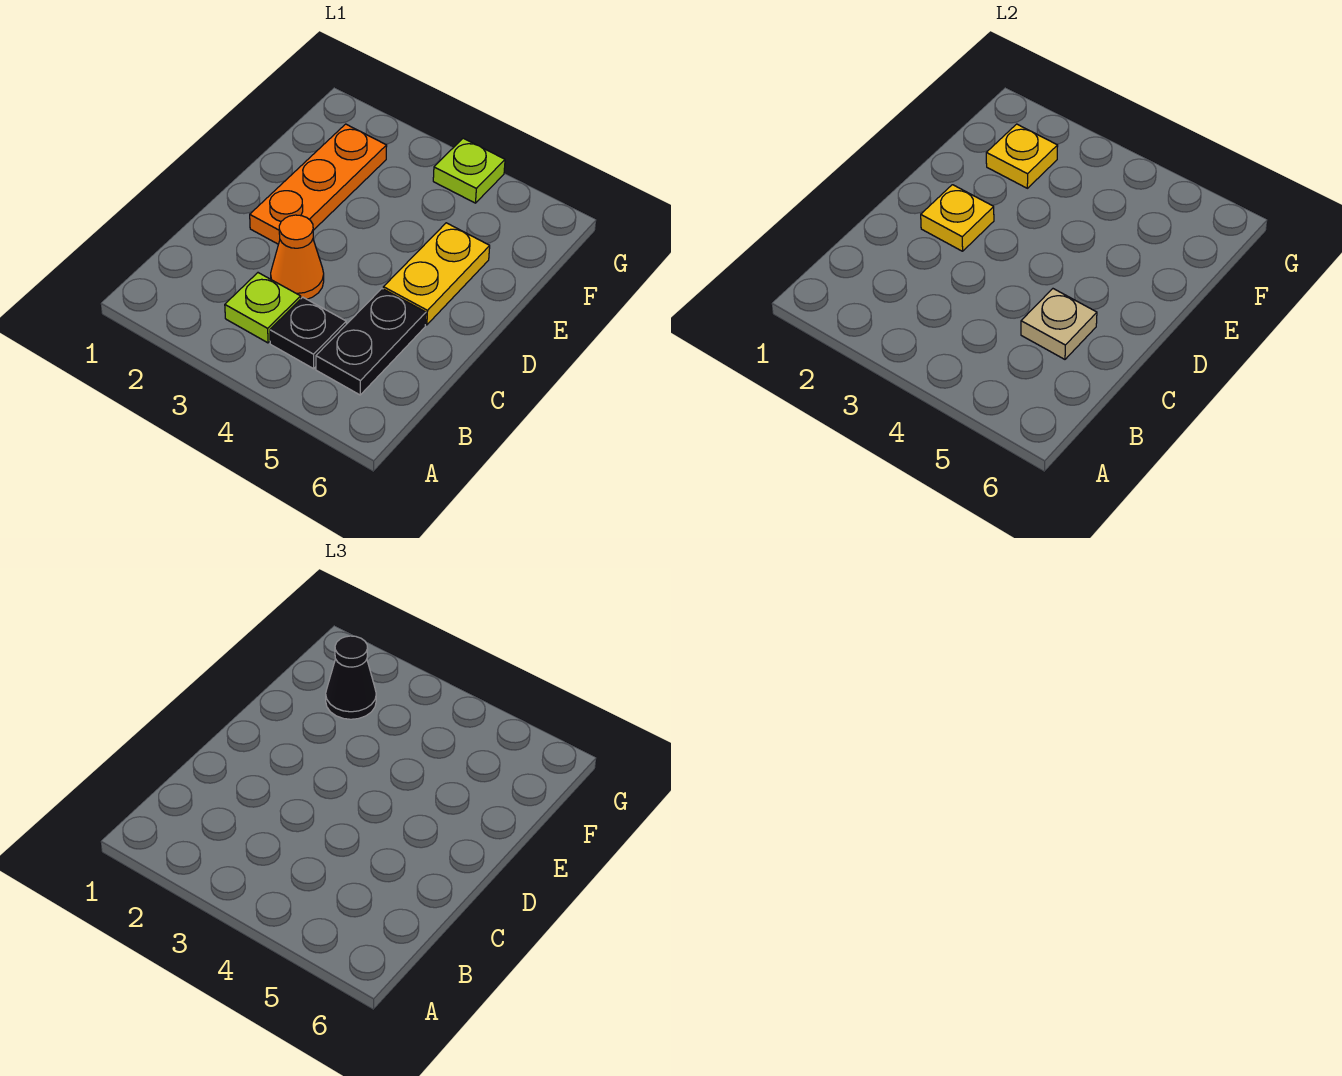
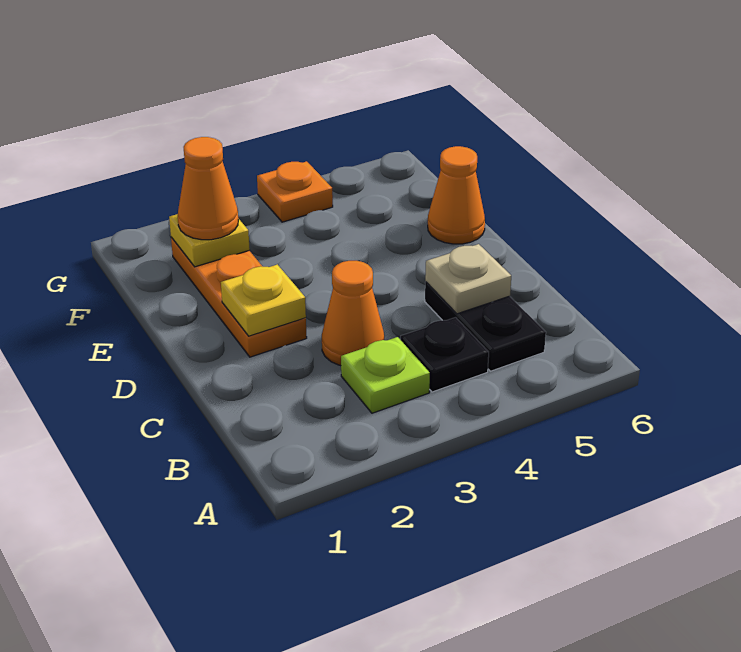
yellow plate D5:E5 level 1 -> none
none -> orange cone E6 level 1
black cone F2 level 3 -> orange cone F2 level 3
lime plate G4 level 1 -> orange plate G4 level 1

